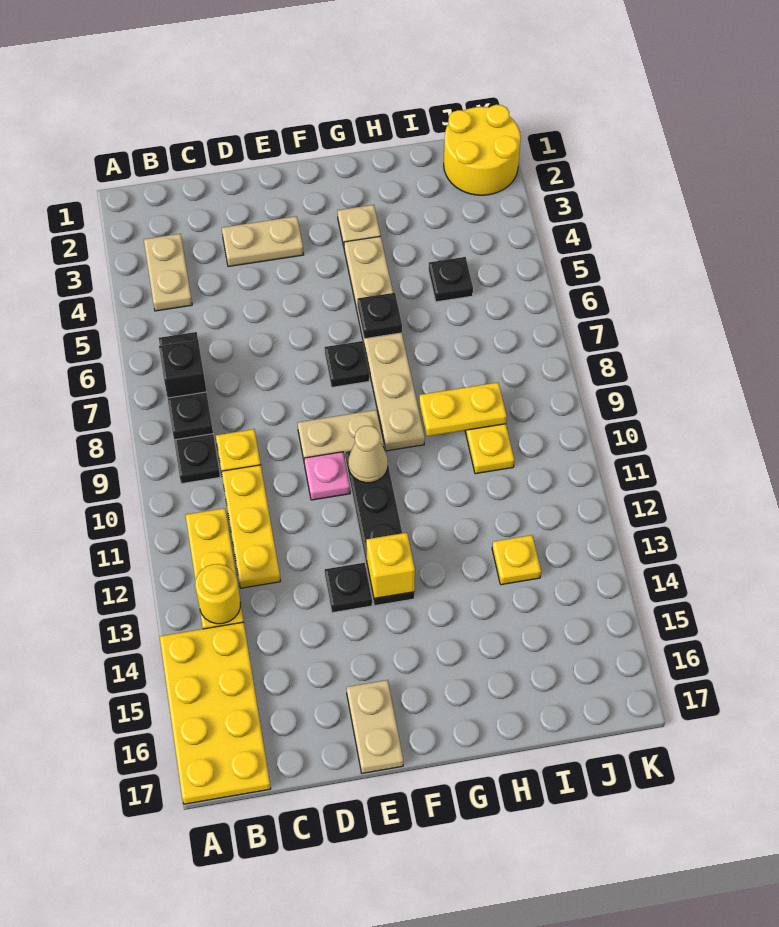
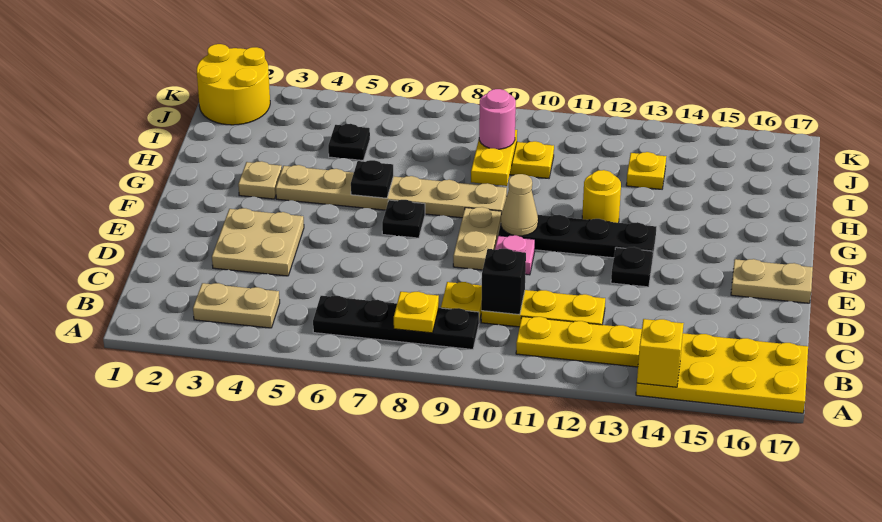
black brick B7 level 2 -> black brick C10 level 2
black plate B8 level 2 -> yellow plate B8 level 2
yellow round brick B13 level 2 -> yellow round brick G12 level 1
tan plate D3:E3 level 1 -> tan plate D3:E4 level 1
yellow brick F13 level 2 -> yellow brick A14 level 2
none -> pink round brick I9 level 3

